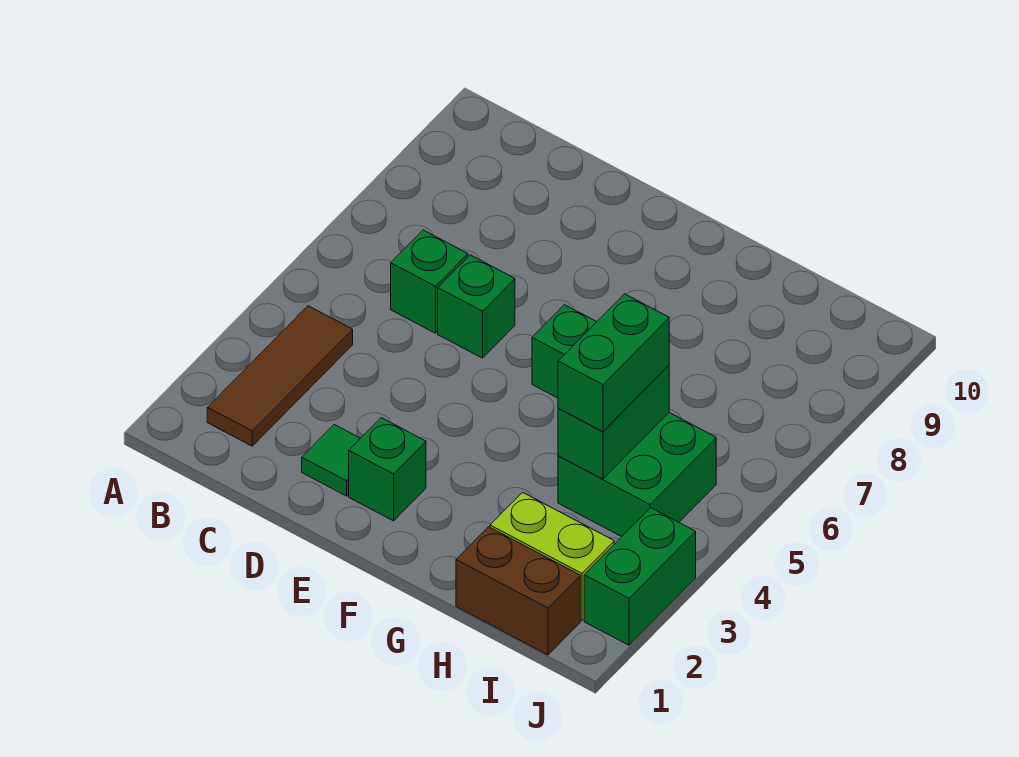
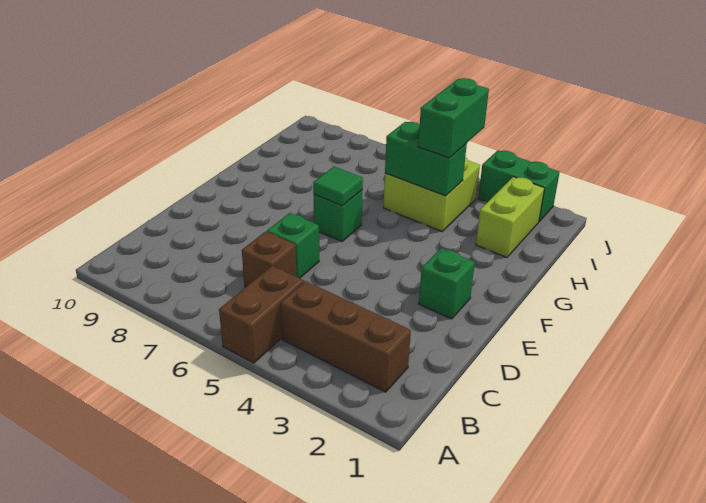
brown tile B2:B4 level 1 -> brown brick B2:B4 level 1
green brick C6 level 1 -> brown brick C6 level 1
green tile D2 level 1 -> green tile F6 level 2
brown brick H1:I1 level 1 -> brown brick A5:B5 level 1
green brick H4:I5 level 1 -> lime brick H4:I5 level 1
green brick H4:H5 level 3 -> green brick H4:I4 level 3

